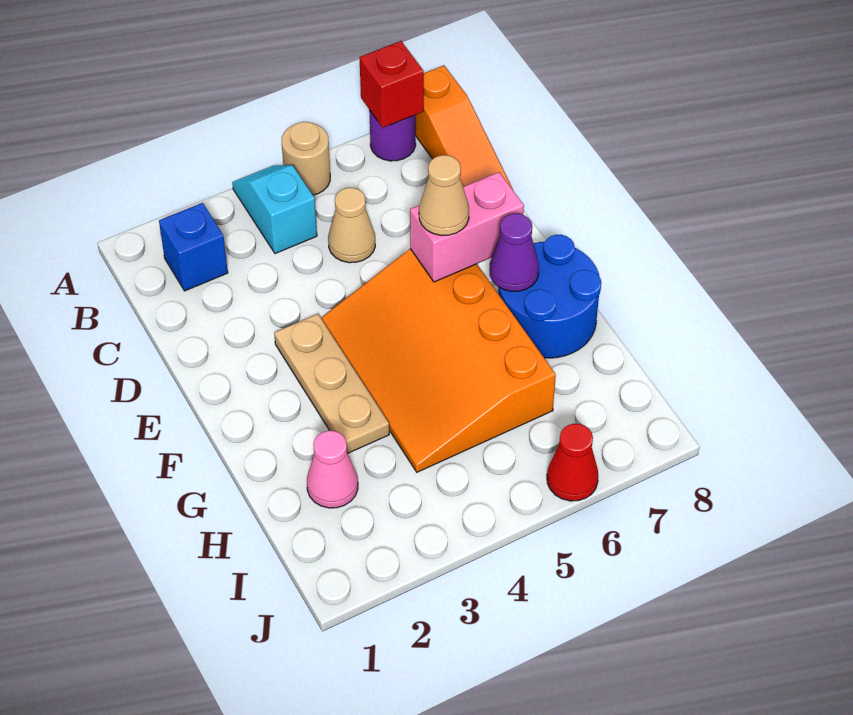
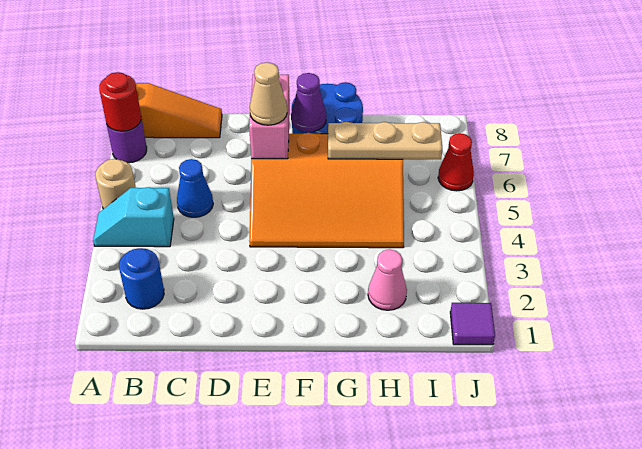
red brick A7 level 2 -> red round brick A7 level 2
blue brick B2 level 1 -> blue round brick B2 level 1
tan cone C5 level 1 -> blue cone C5 level 1
tan plate E3:G3 level 1 -> tan plate G6:I6 level 2
none -> purple tile J1 level 1

